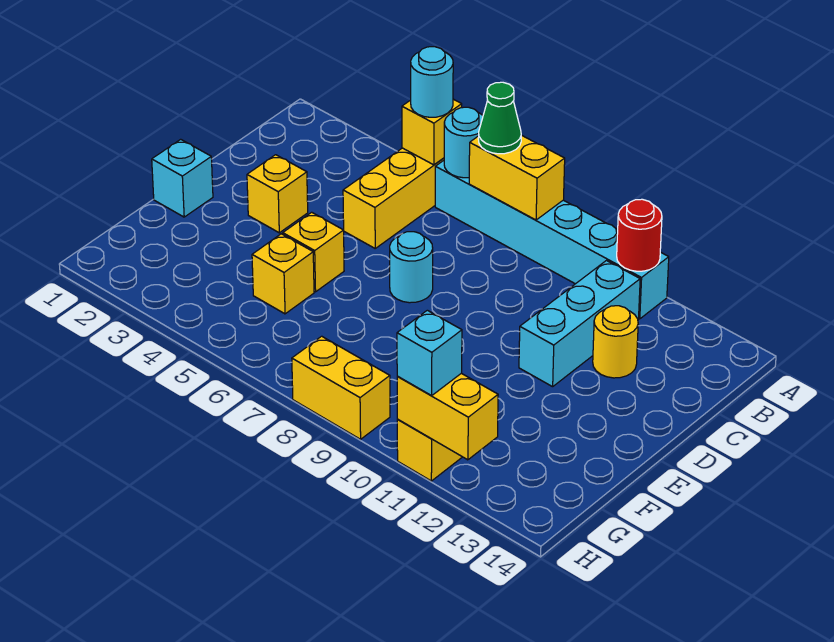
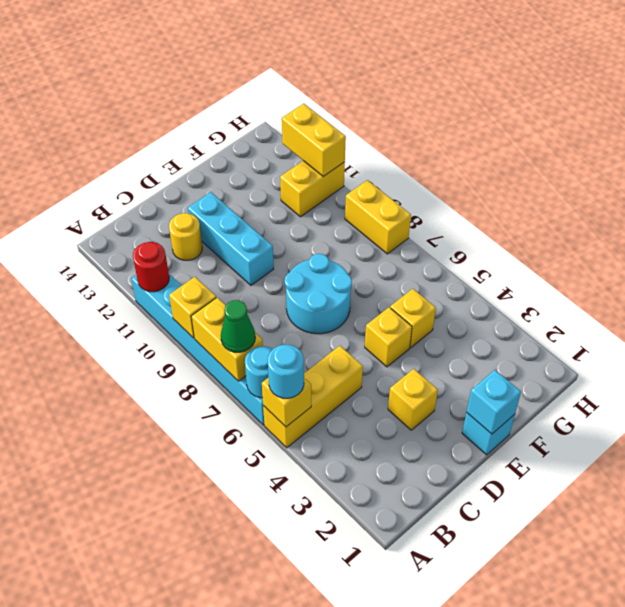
none -> yellow brick A9 level 2
cyan brick B11:D11 level 1 -> cyan brick D10:D12 level 1
cyan round brick D7 level 1 -> cyan round brick D7:E8 level 1
cyan brick H11 level 3 -> cyan brick E1 level 2

